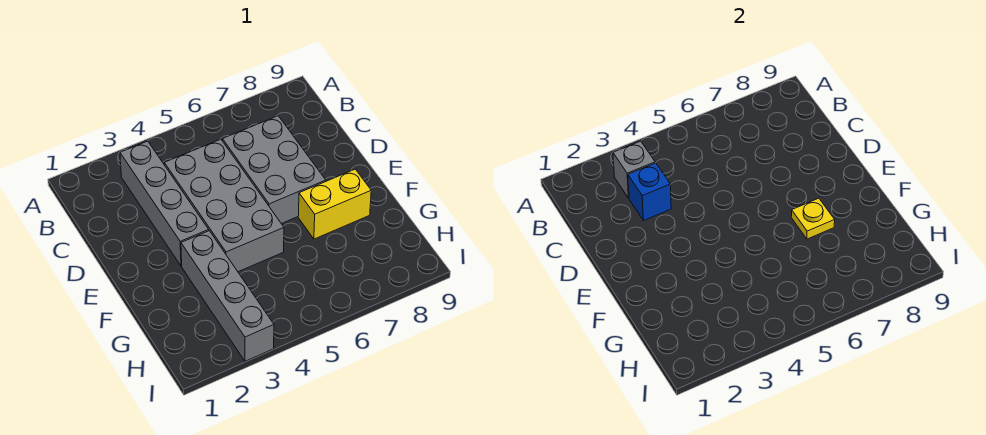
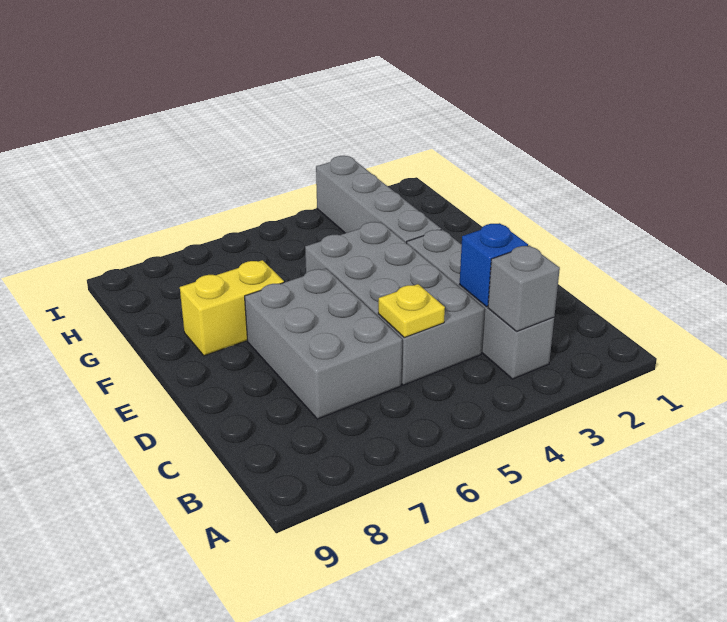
yellow plate F7 level 2 -> yellow plate C5 level 2

